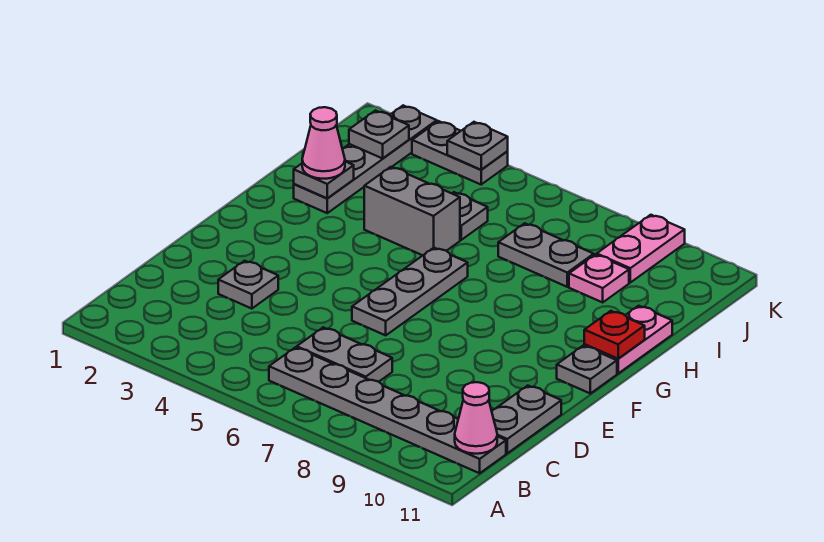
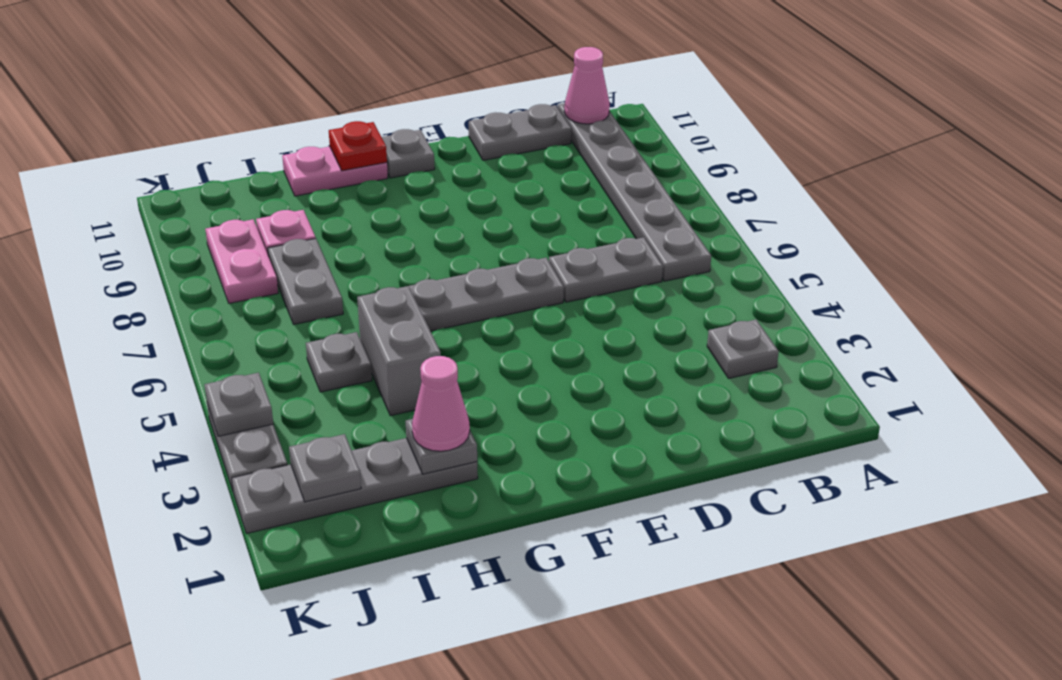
grey plate C6:C7 level 1 -> grey plate C6:D6 level 1
grey plate D3 level 1 -> grey plate B3 level 1
pink plate J9:K9 level 1 -> pink plate J8:J9 level 1

